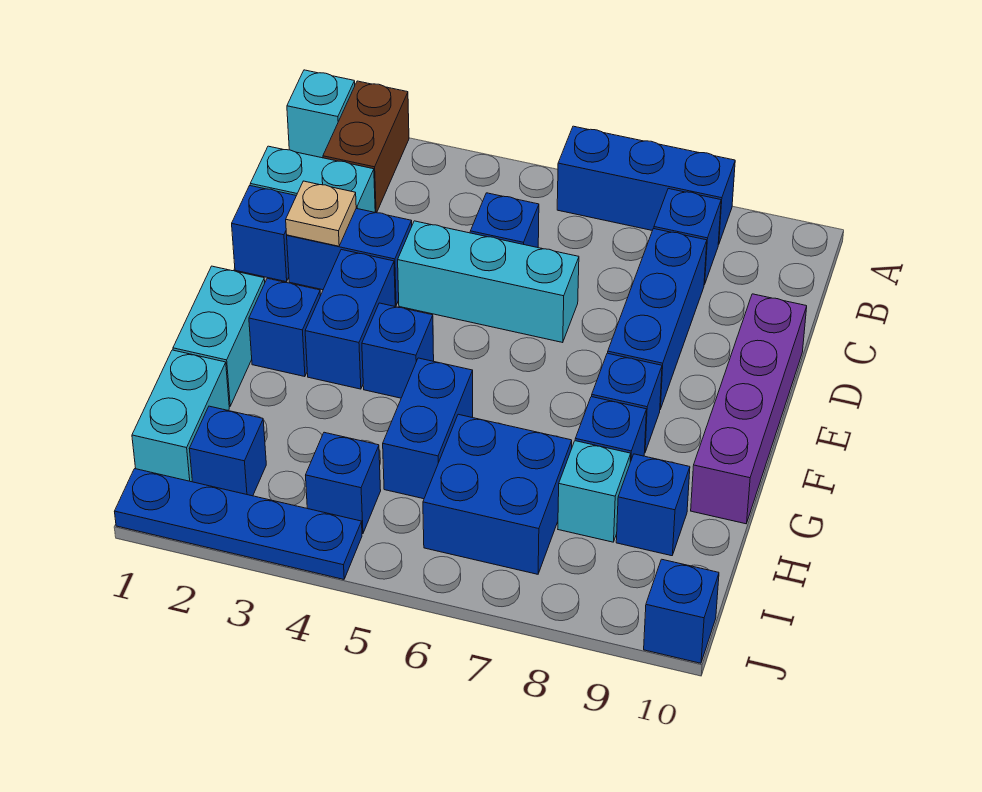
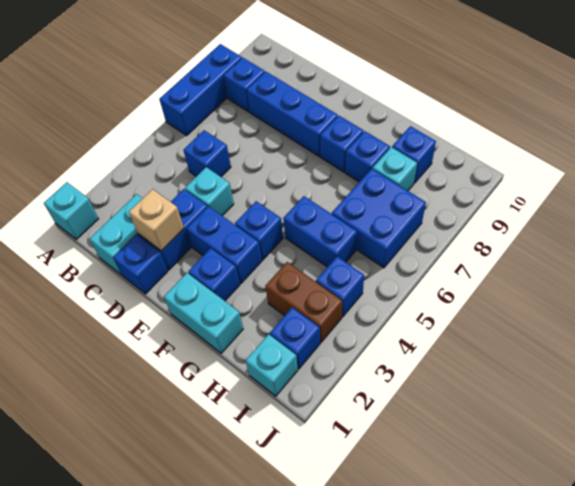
brown brick A2:B2 level 1 -> brown brick H3:I3 level 1
tan plate D2 level 2 -> tan brick D2 level 2
cyan brick D4:D6 level 1 -> cyan brick D4 level 1
purple brick D10:G10 level 1 -> none
cyan brick H1:I1 level 1 -> cyan brick I1 level 1
blue plate J1:J4 level 1 -> none
blue brick J10 level 1 -> none

